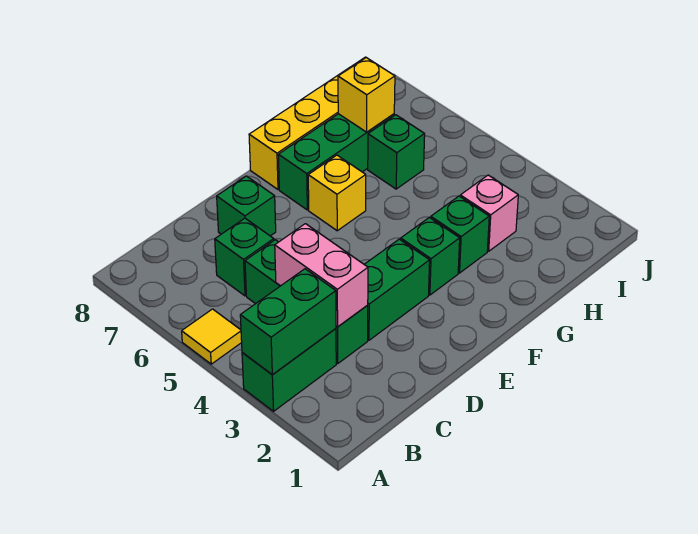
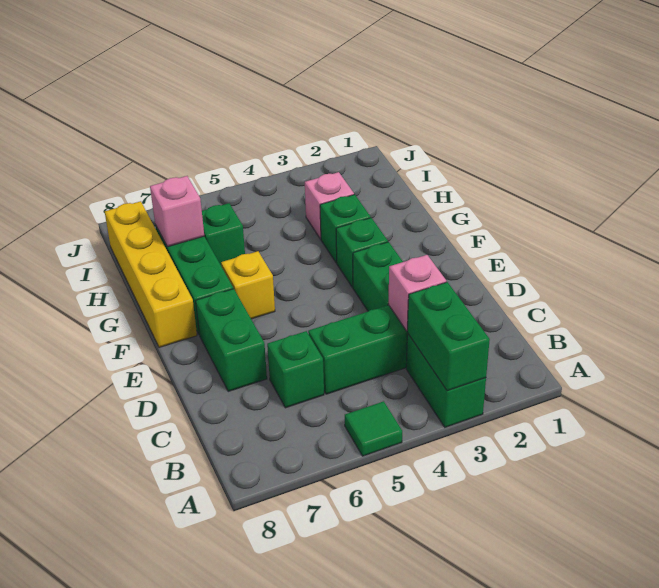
yellow tile A5 level 1 -> green tile A5 level 1
pink brick C3:C4 level 2 -> pink brick C3 level 2
green brick D7 level 1 -> green brick D7:E7 level 1
yellow brick H7 level 2 -> pink brick H7 level 2

